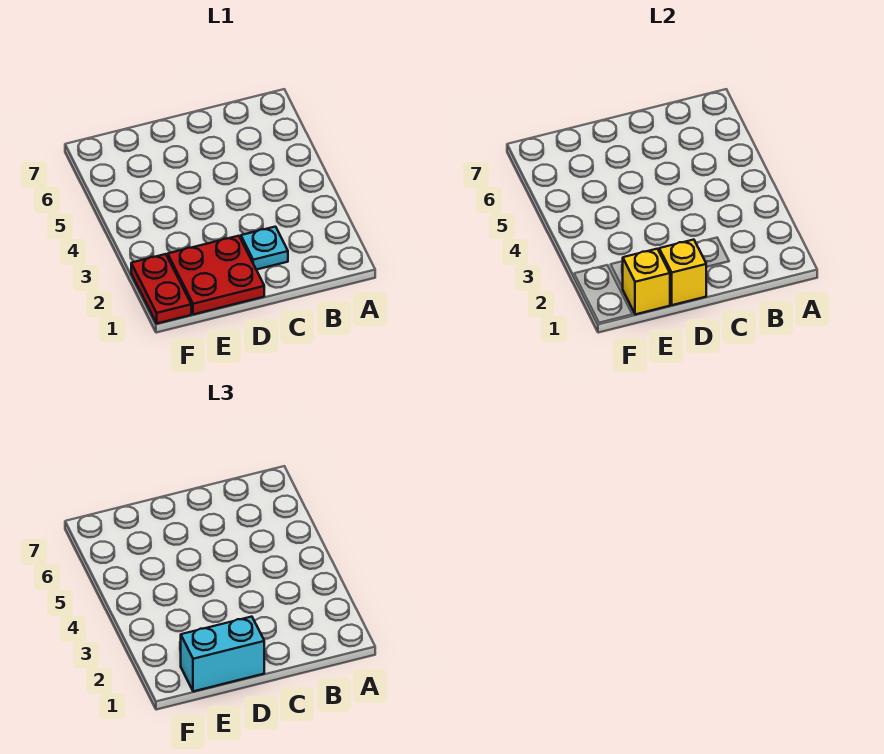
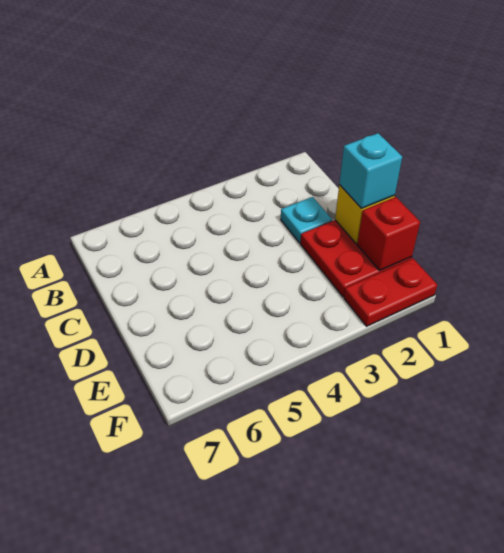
cyan brick D1:E1 level 3 -> cyan brick D1 level 3
yellow brick E1 level 2 -> red brick E1 level 2

